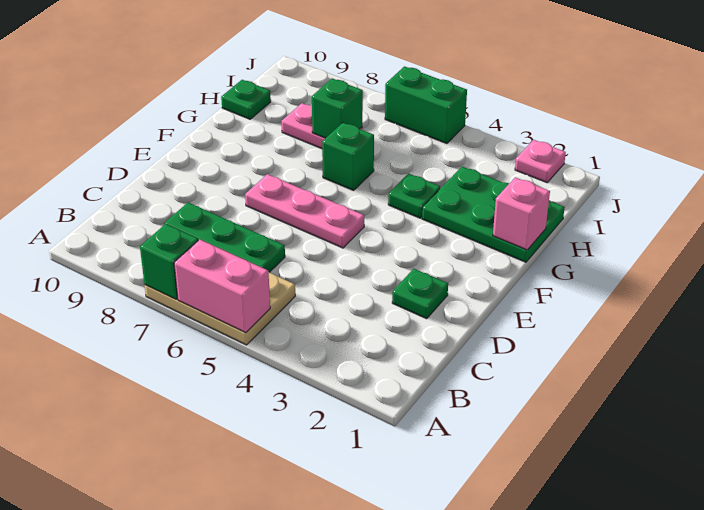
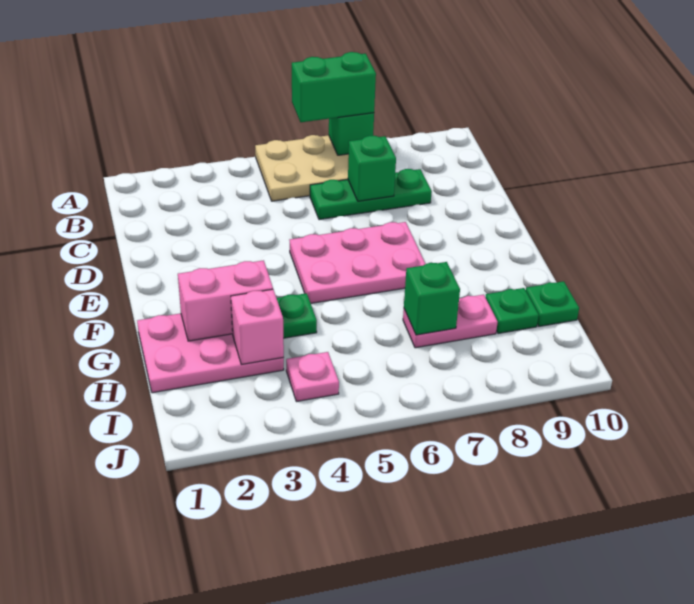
pink brick A5:A6 level 2 -> pink brick G2:G3 level 2
green plate D2 level 1 -> green plate H9 level 1
pink plate E5:E7 level 1 -> pink plate E5:F7 level 1
green plate G1:H3 level 1 -> pink plate G1:H3 level 1
pink brick G1 level 2 -> pink brick H3 level 2
green brick G6 level 1 -> green brick C7 level 2
pink plate J2 level 1 -> pink plate I4 level 1
green brick J5:J6 level 1 -> green brick A6:A7 level 3

